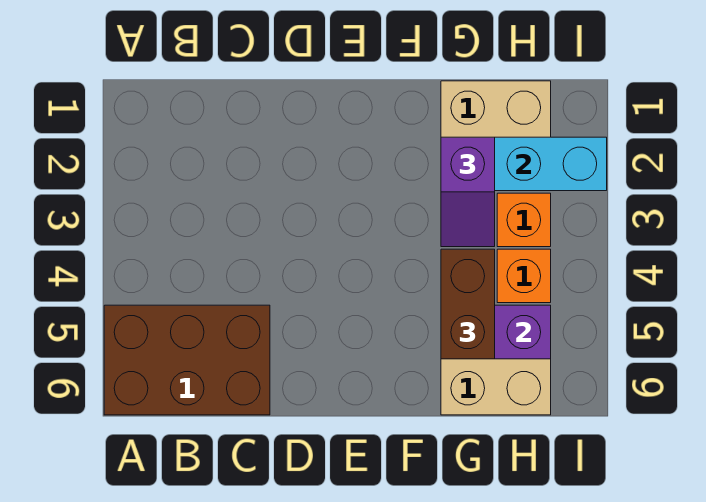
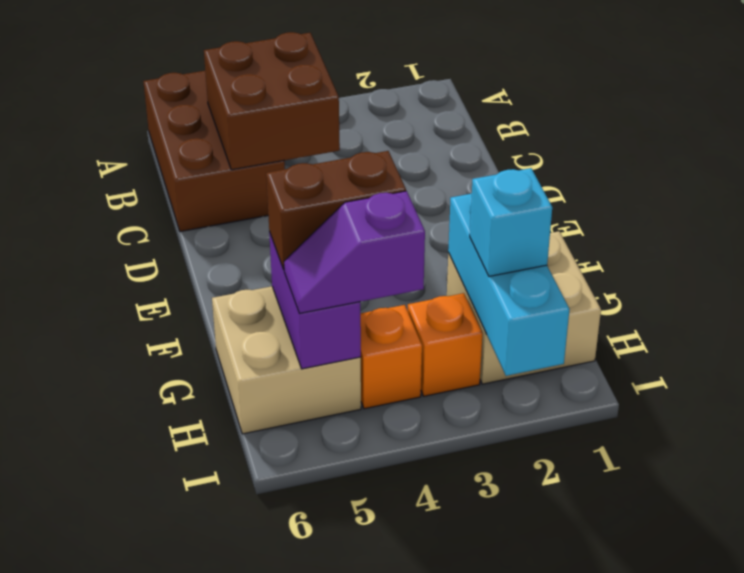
none -> brown brick B4:C5 level 2
purple slope G2:G3 level 3 top 2 -> purple slope H4:H5 level 3 top 4
none -> cyan brick H2 level 3

